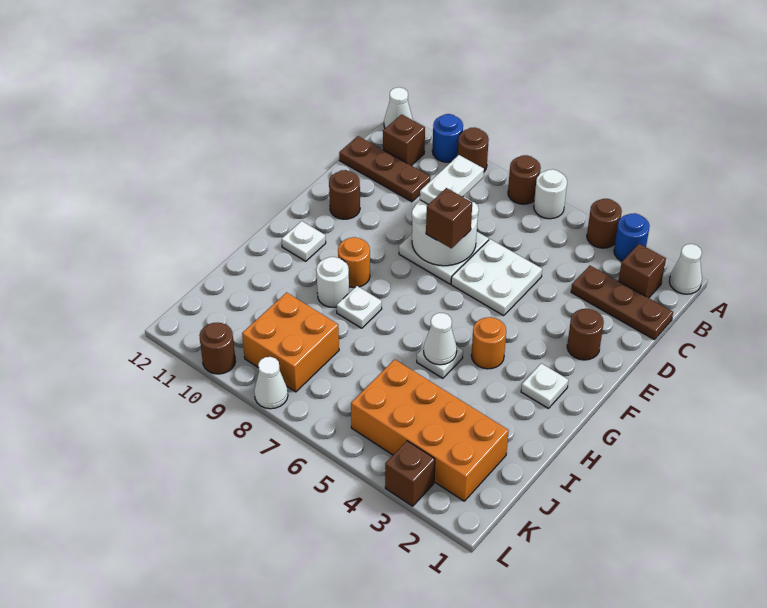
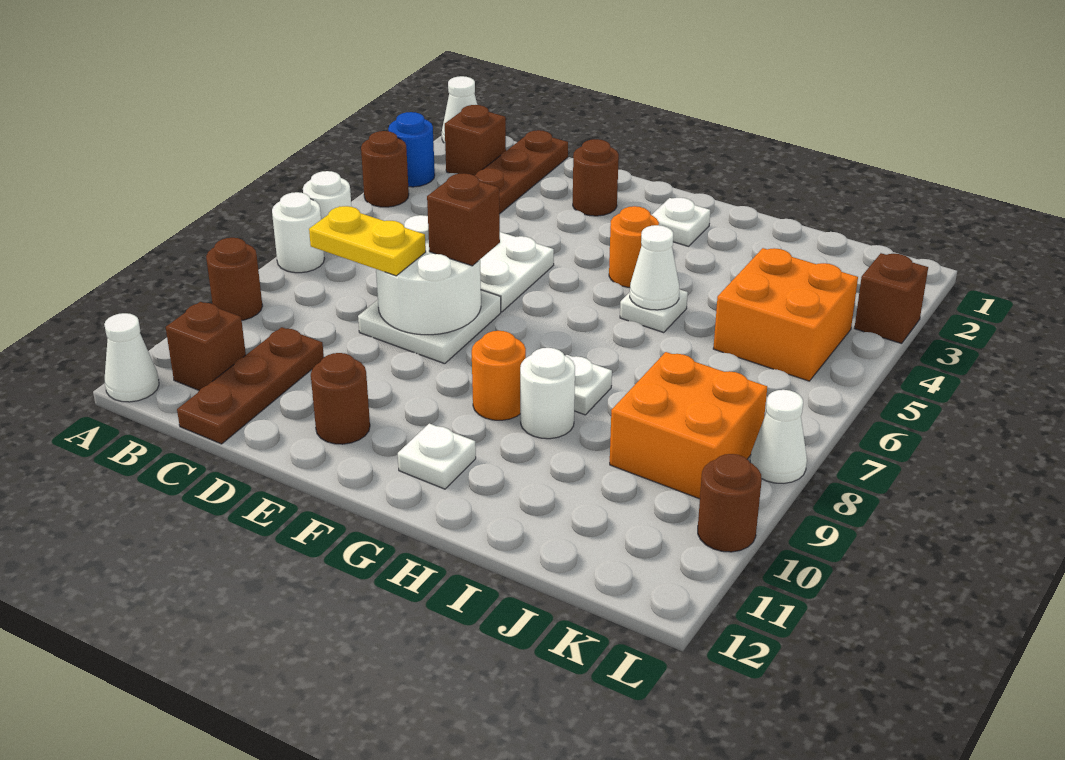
brown round brick A7 level 1 -> white round brick A7 level 1
blue round brick A10 level 1 -> none
white plate C8:D8 level 3 -> yellow plate C8:D8 level 3
orange brick J2:K5 level 1 -> orange brick J4:K5 level 1

